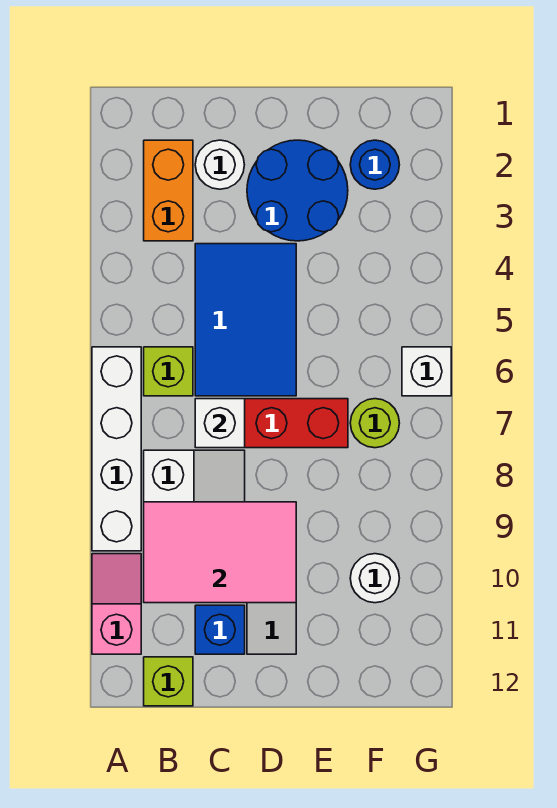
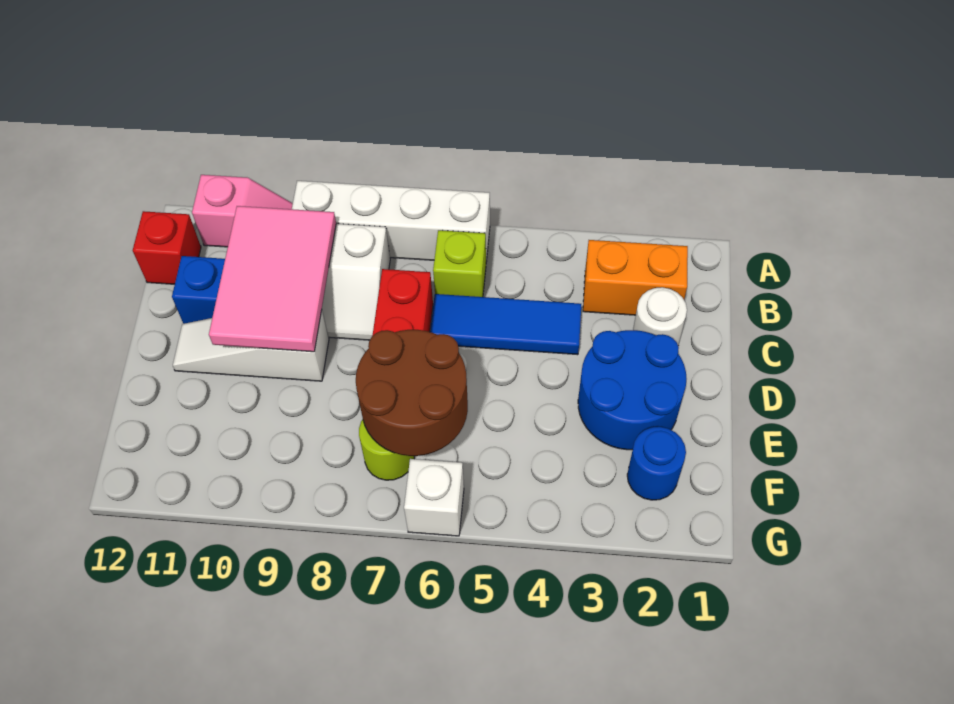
lime brick B12 level 1 -> red brick B12 level 1
blue tile C4:D6 level 1 -> blue tile C4:C6 level 1
white brick C7 level 2 -> none
none -> brown round brick E6:F7 level 2
white round brick F10 level 1 -> none

